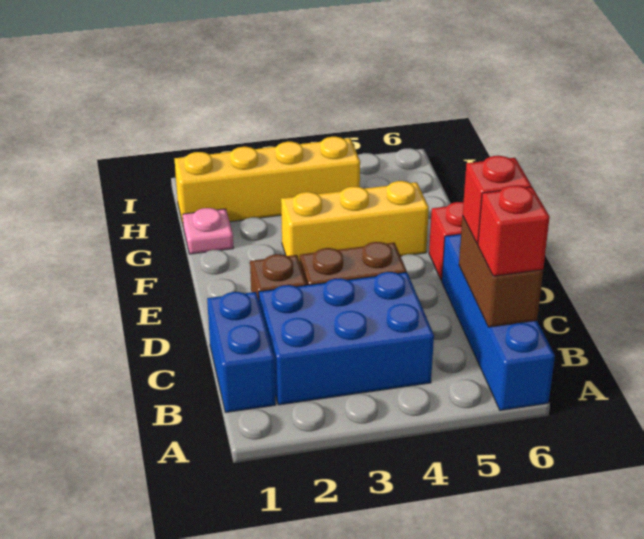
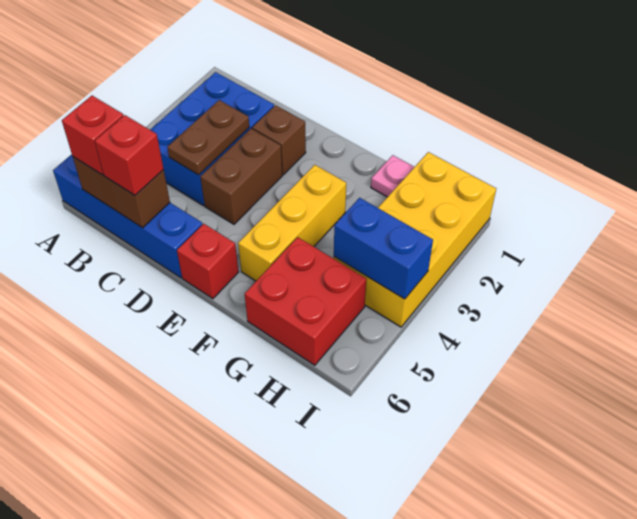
blue brick B1:C1 level 1 -> blue brick H4:I4 level 2
none -> brown plate C3:C4 level 2
none -> red brick G5:H6 level 1
yellow brick H1:H4 level 1 -> yellow brick H1:I4 level 1

